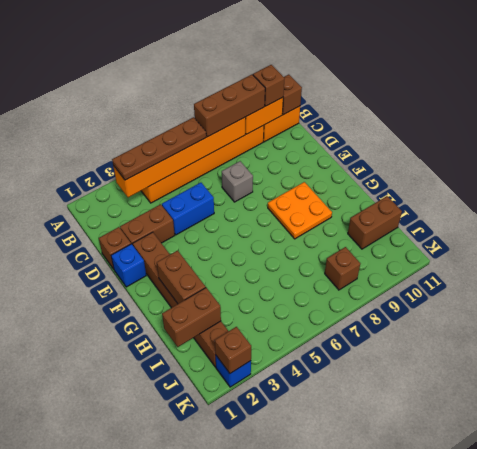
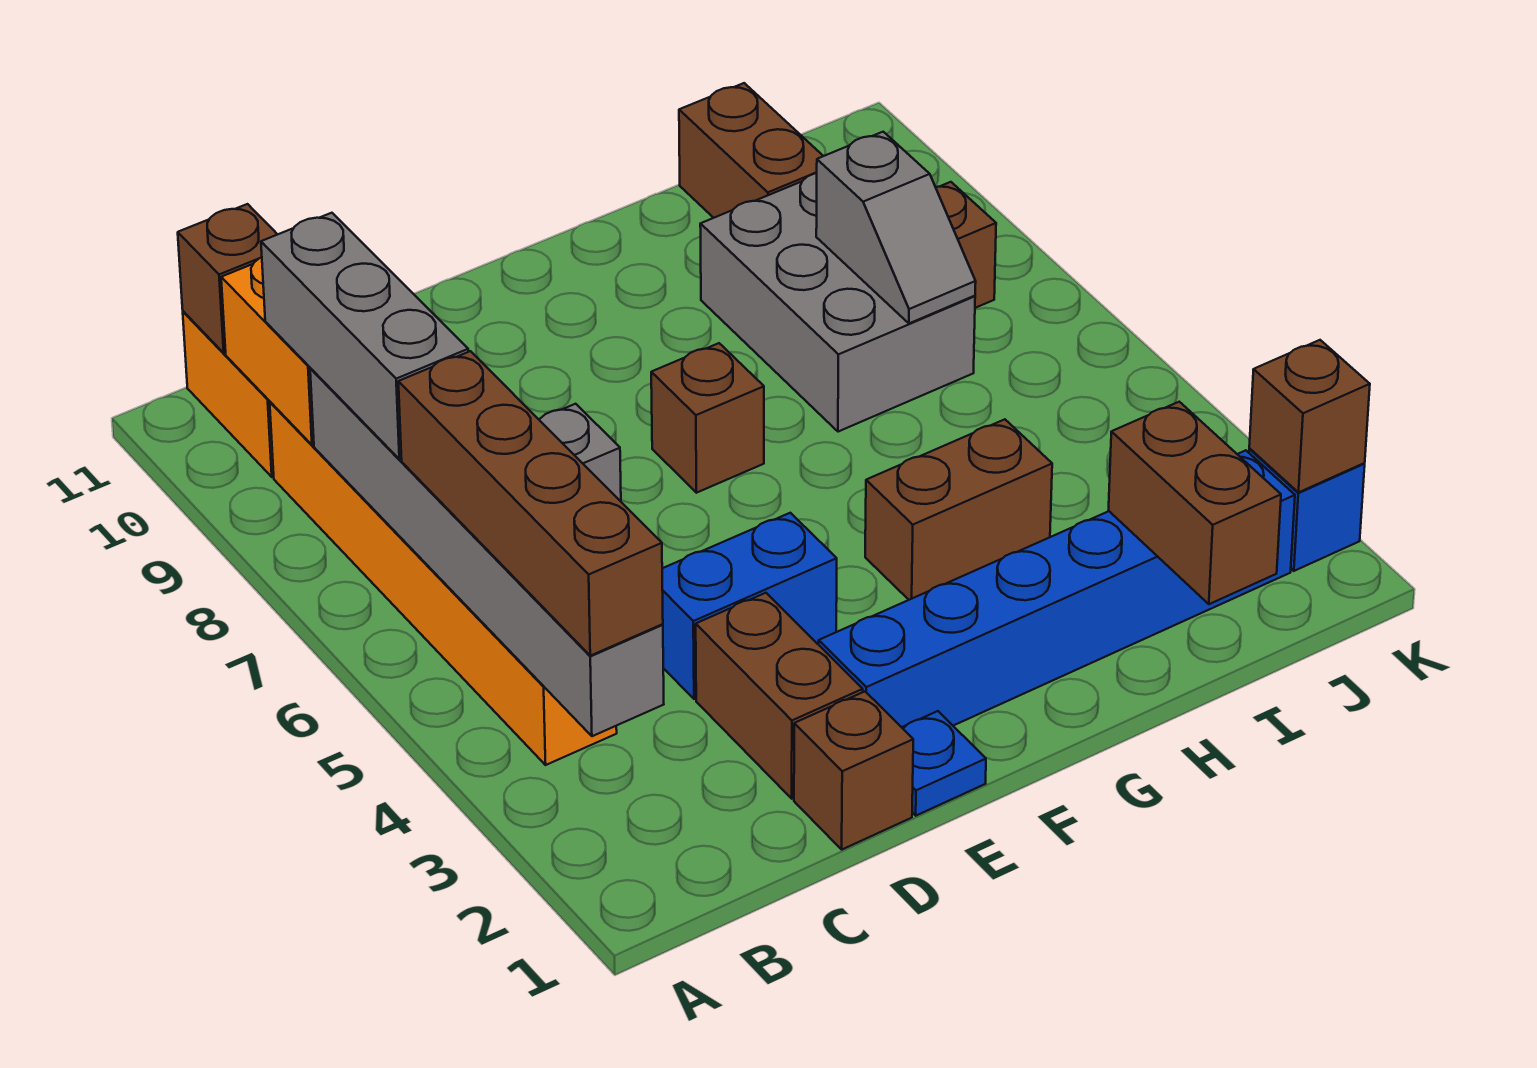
orange brick B3:B8 level 2 -> grey brick B3:B8 level 2
brown plate B3:B6 level 3 -> brown brick B3:B6 level 3
brown brick B7:B9 level 3 -> grey brick B7:B9 level 3
brown brick B10 level 3 -> brown brick F7 level 1
blue brick D4:D5 level 1 -> blue brick D4:E4 level 1
blue brick E1 level 1 -> blue plate E1 level 1
brown brick E2:J2 level 1 -> blue brick E2:J2 level 1
orange plate F8:G9 level 1 -> none
brown brick G2:H2 level 2 -> brown brick G4:H4 level 1
none -> grey brick H7:I9 level 1
none -> grey slope I7:I8 level 2 top 8

